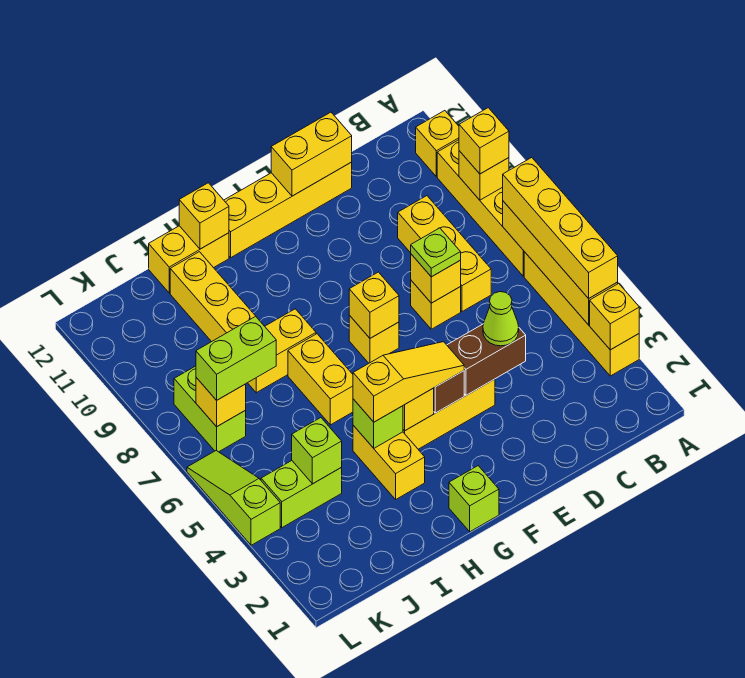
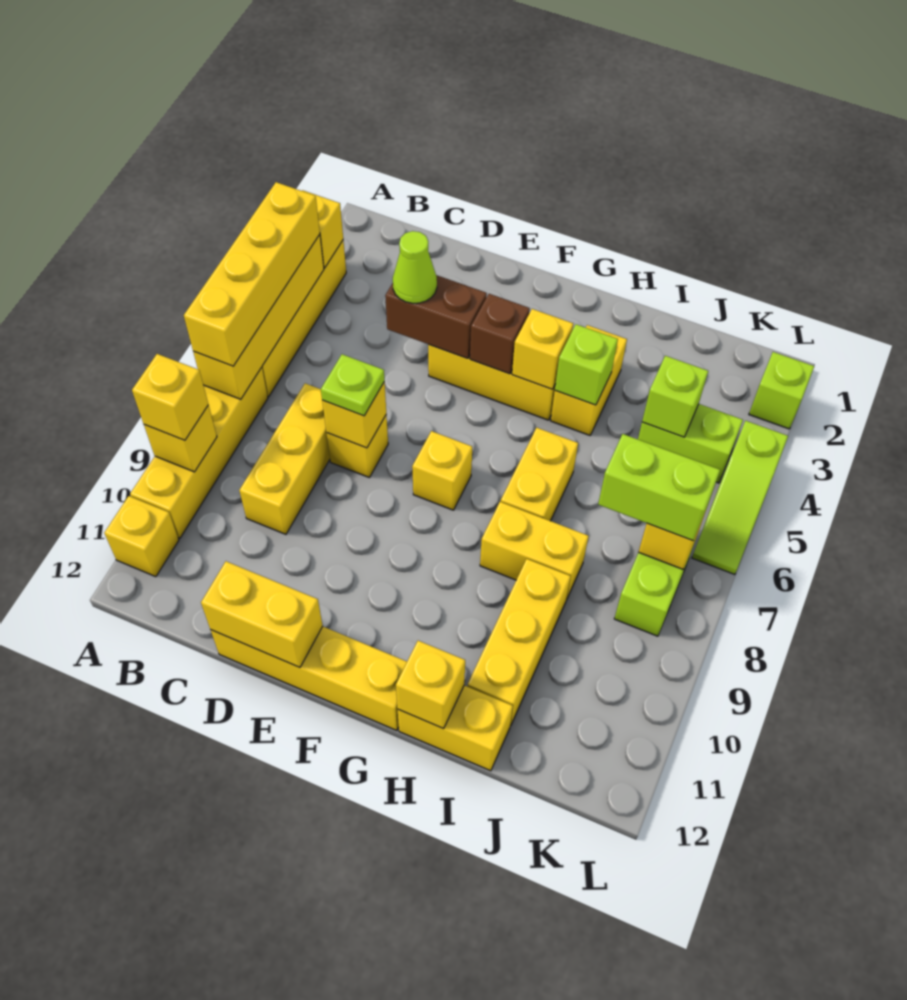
yellow slope F4:H4 level 3 top H -> none
yellow brick F7 level 2 -> none
lime brick G1 level 1 -> lime brick L2 level 1

